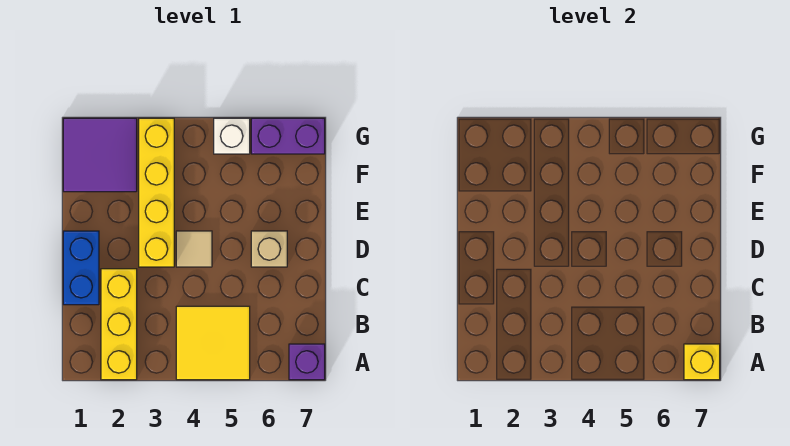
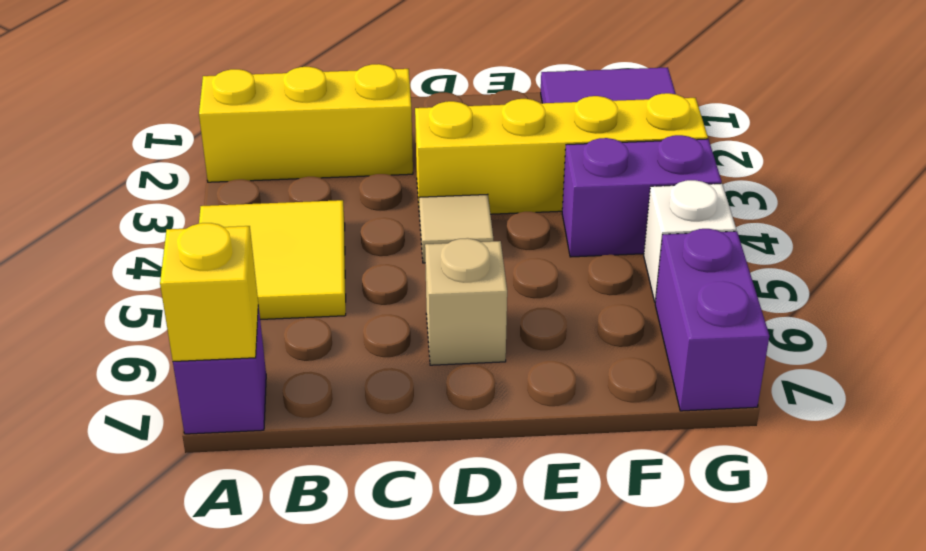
blue brick C1:D1 level 1 -> none
none -> purple brick F4:G4 level 1

